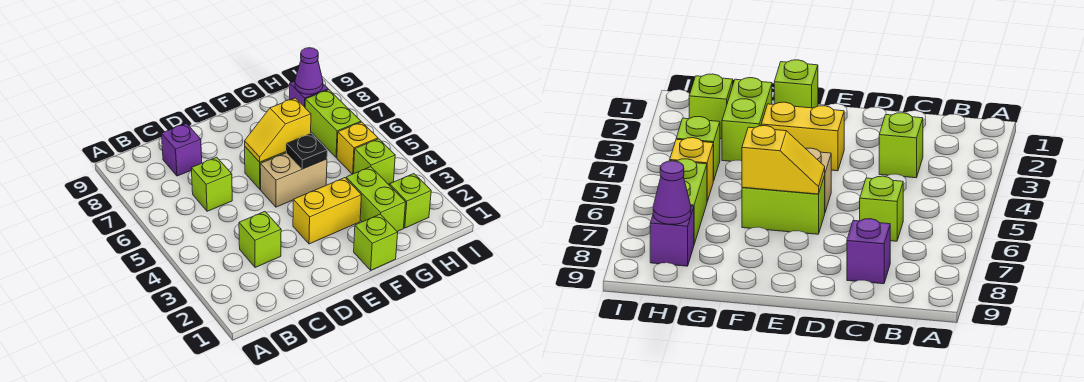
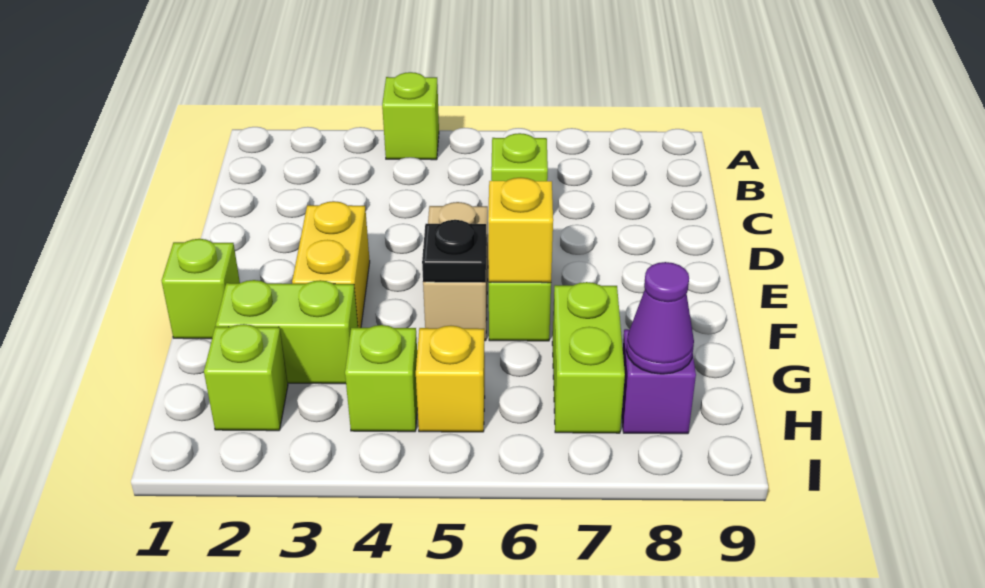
lime brick C3 level 1 -> lime brick A4 level 1
purple brick C8 level 1 -> none
lime brick H6:H7 level 1 -> lime brick G7:H7 level 1

